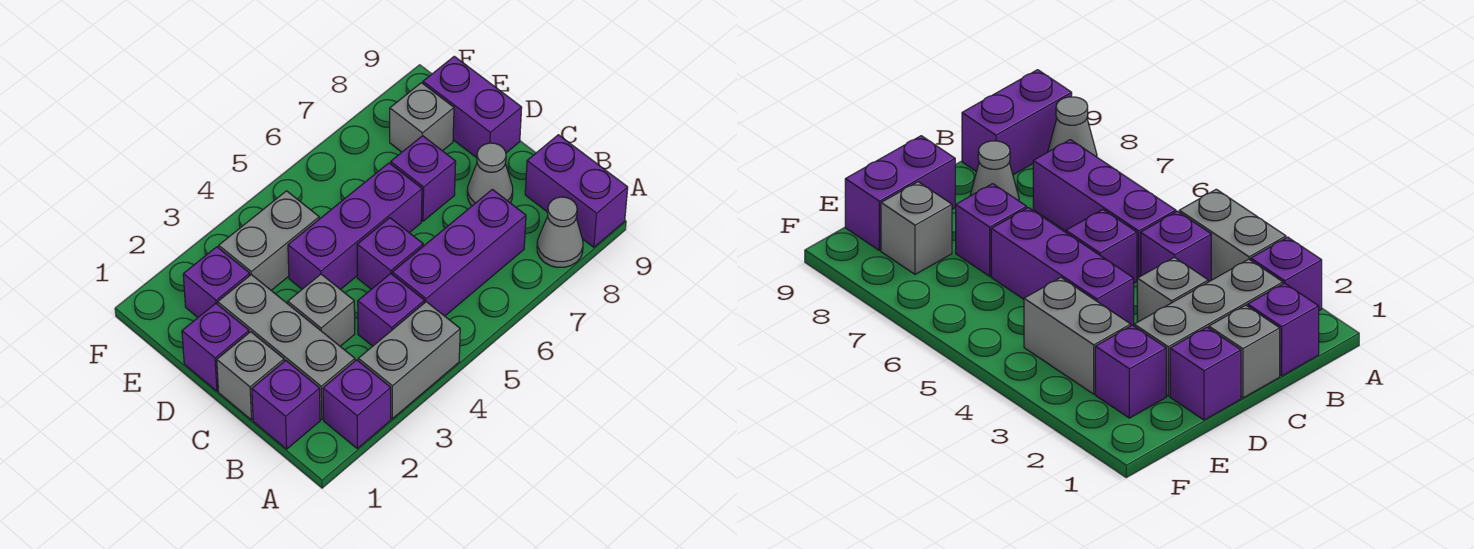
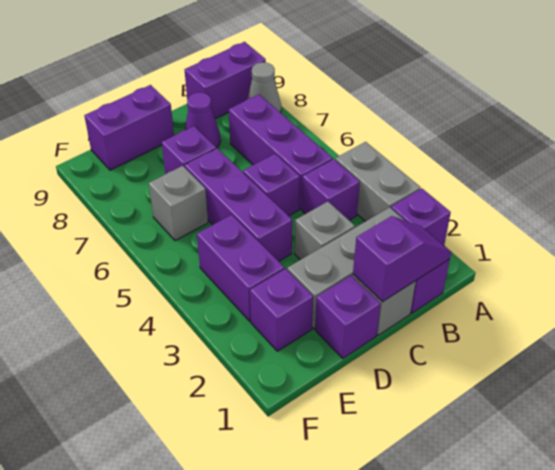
none -> purple slope B1:C1 level 2 top C
grey cone C8 level 1 -> purple cone C8 level 1
grey brick E3:E4 level 1 -> purple brick E3:E4 level 1
grey brick E8 level 1 -> grey brick E6 level 1

